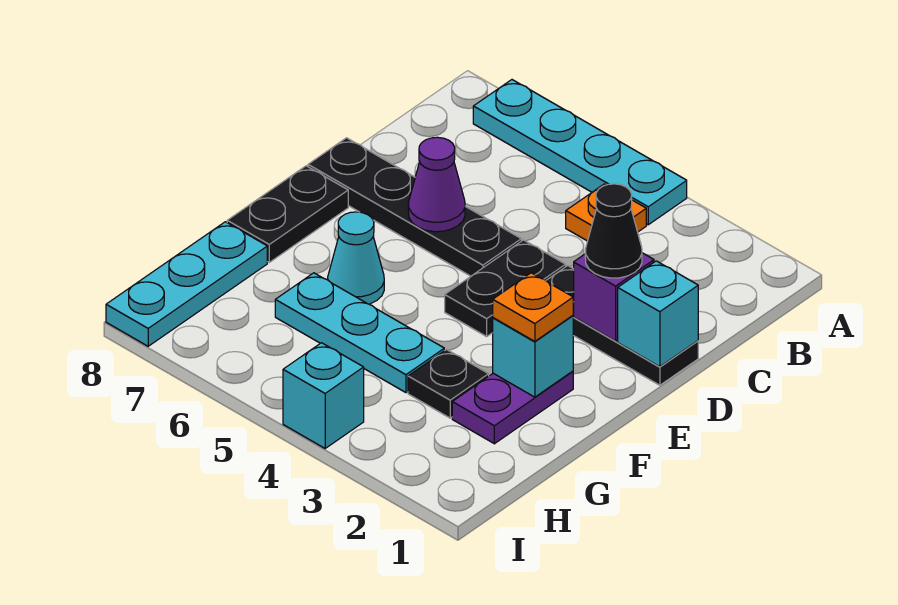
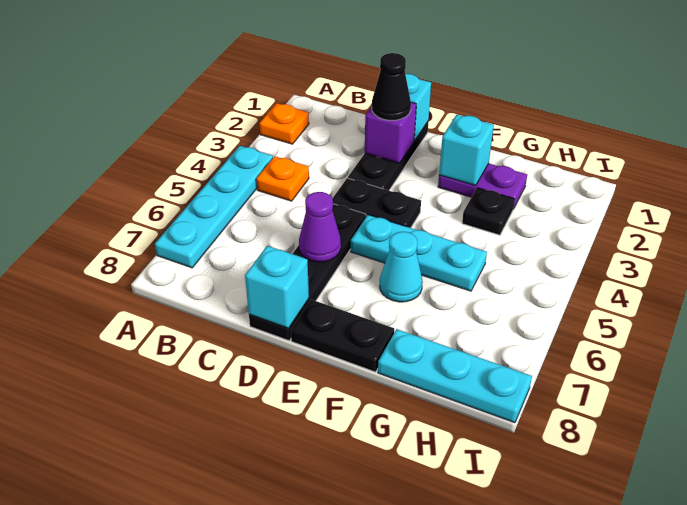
orange plate F2 level 3 -> orange plate A2 level 1
cyan plate G4:G6 level 1 -> cyan plate E5:G5 level 1
cyan brick I4 level 1 -> cyan brick D8 level 2

